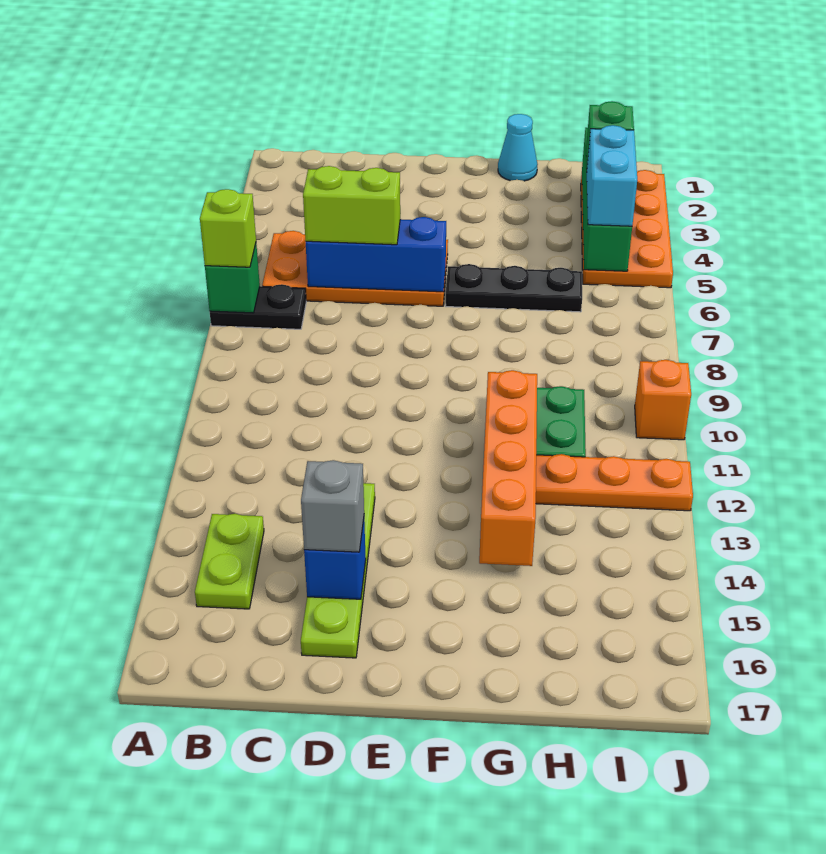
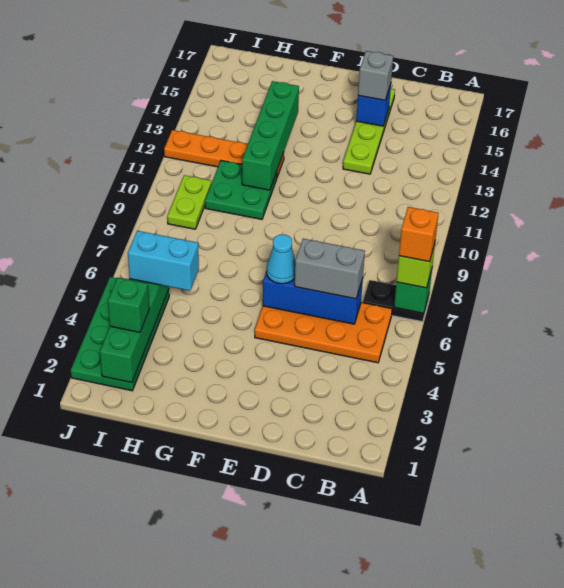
lime plate B14:B15 level 1 -> lime plate I9:I10 level 1
lime brick C6:D6 level 3 -> grey brick C6:D6 level 3
black plate F6:H6 level 1 -> none
cyan cone G1 level 1 -> cyan cone E6 level 3
orange brick G11:G14 level 2 -> green brick G11:G14 level 2
orange plate I2:J5 level 1 -> green plate I2:J5 level 1
cyan brick I4:I5 level 3 -> cyan brick H5:I5 level 3
orange brick J10 level 1 -> orange brick A7 level 4

